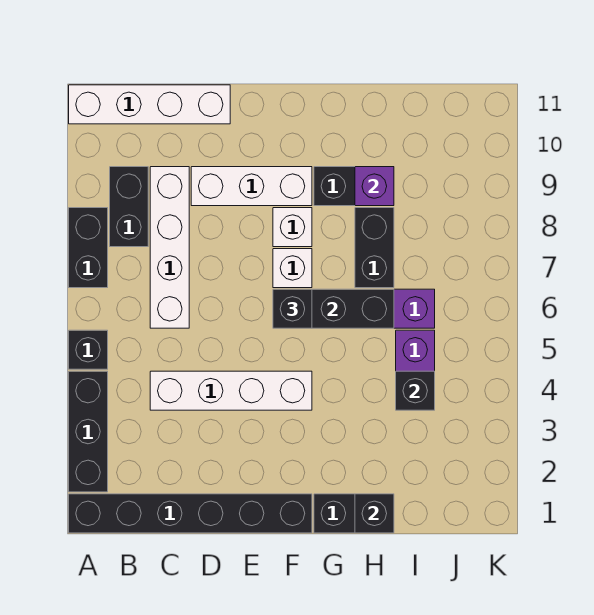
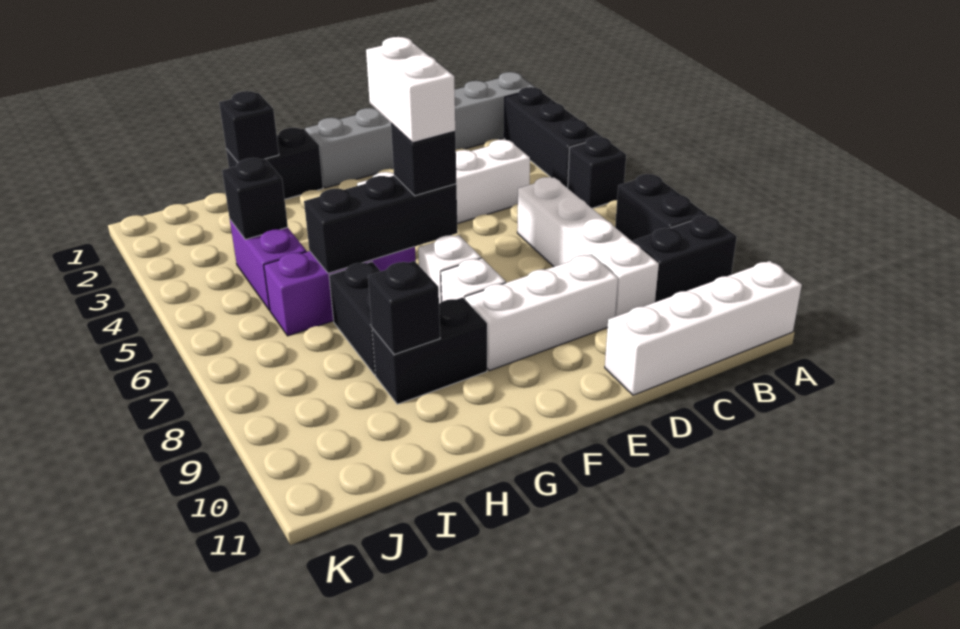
black brick A1:F1 level 1 -> grey brick A1:F1 level 1
black brick B8:B9 level 1 -> black brick A9:B9 level 1
none -> white brick F5:F6 level 4
purple brick H9 level 2 -> black brick H9 level 2

